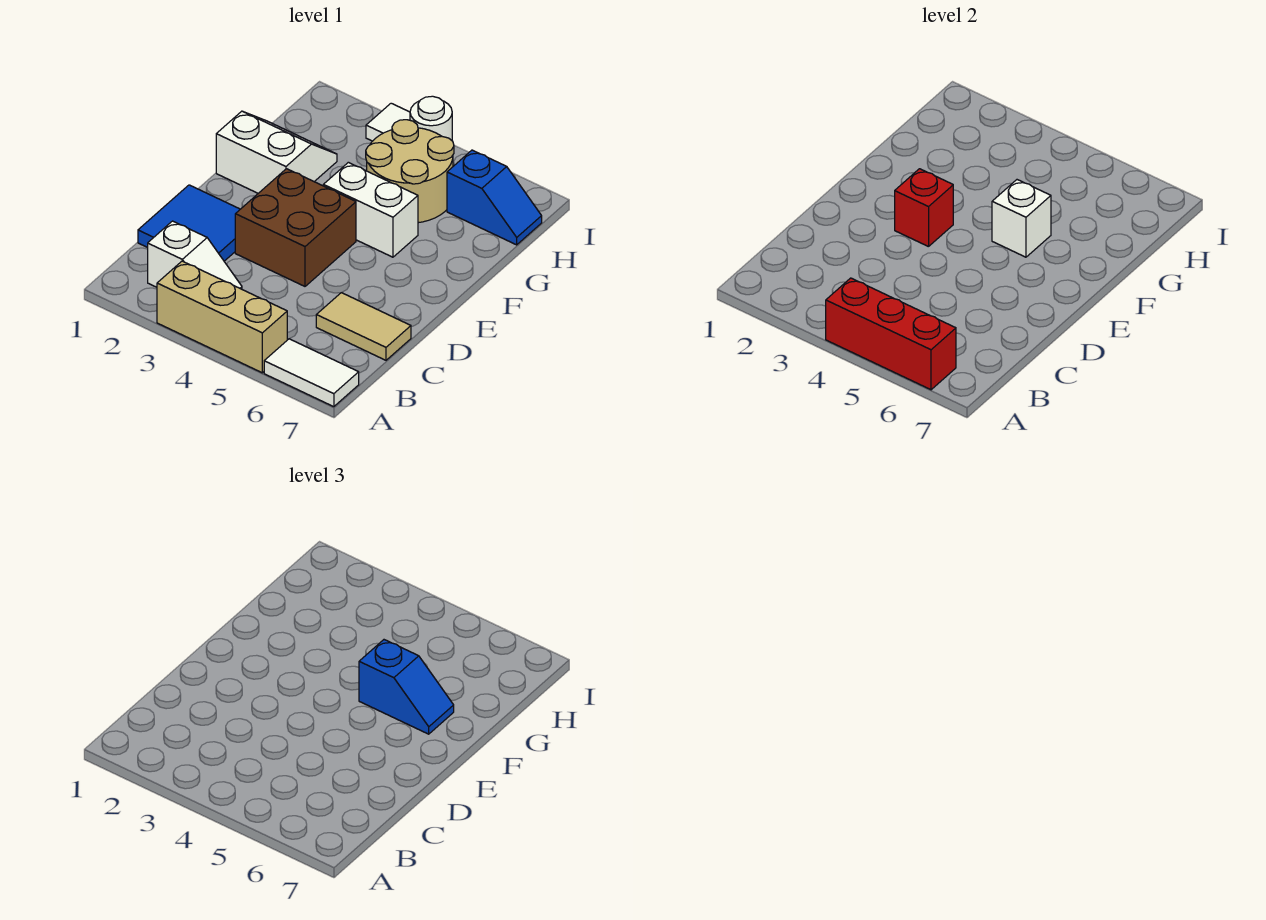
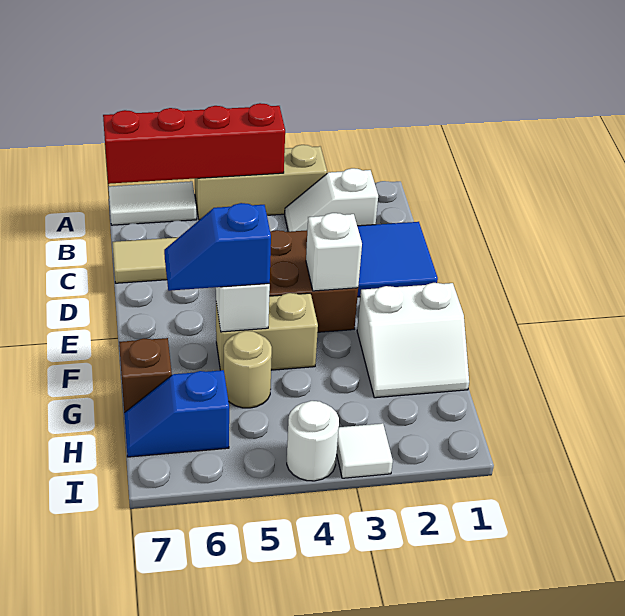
red brick A4:A6 level 2 -> red brick A4:A7 level 2
red brick E3 level 2 -> white brick E3 level 2
white brick F4:F5 level 1 -> tan brick F4:F5 level 1
tan round brick G4:H5 level 1 -> tan round brick G5 level 1
none -> brown brick G7 level 1

